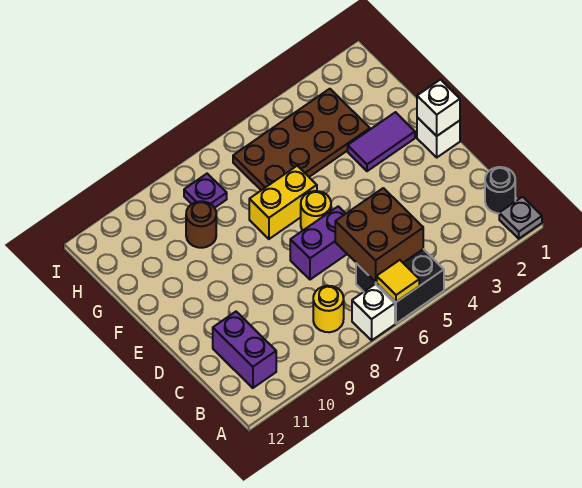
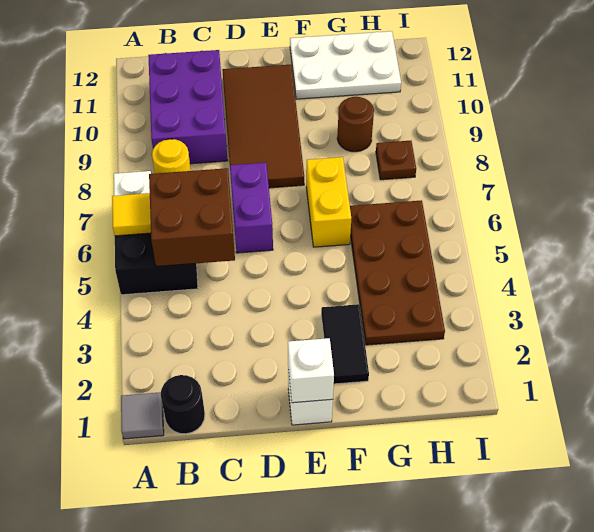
grey plate A1 level 1 -> grey tile A1 level 1
purple brick B11:C11 level 1 -> purple brick B9:C11 level 1
none -> brown tile D8:E11 level 1
yellow round brick E6 level 1 -> none
purple tile F2:F3 level 1 -> black tile F2:F3 level 1
none -> white plate F11:H12 level 1
purple plate H8 level 1 -> brown plate H8 level 1

